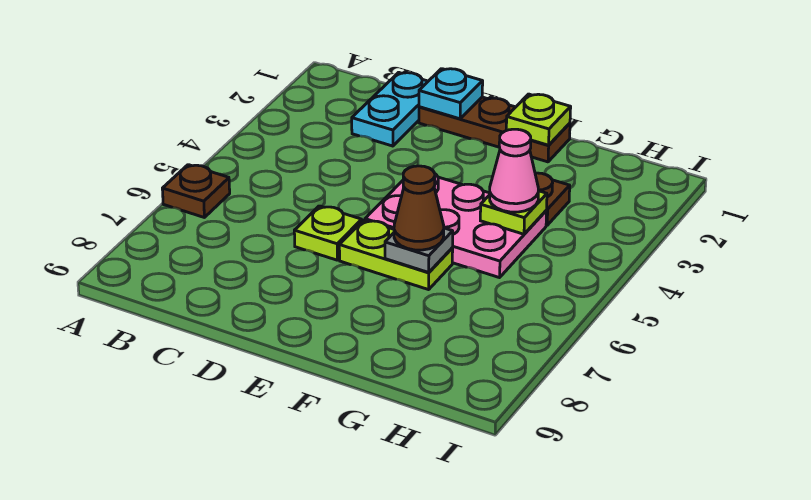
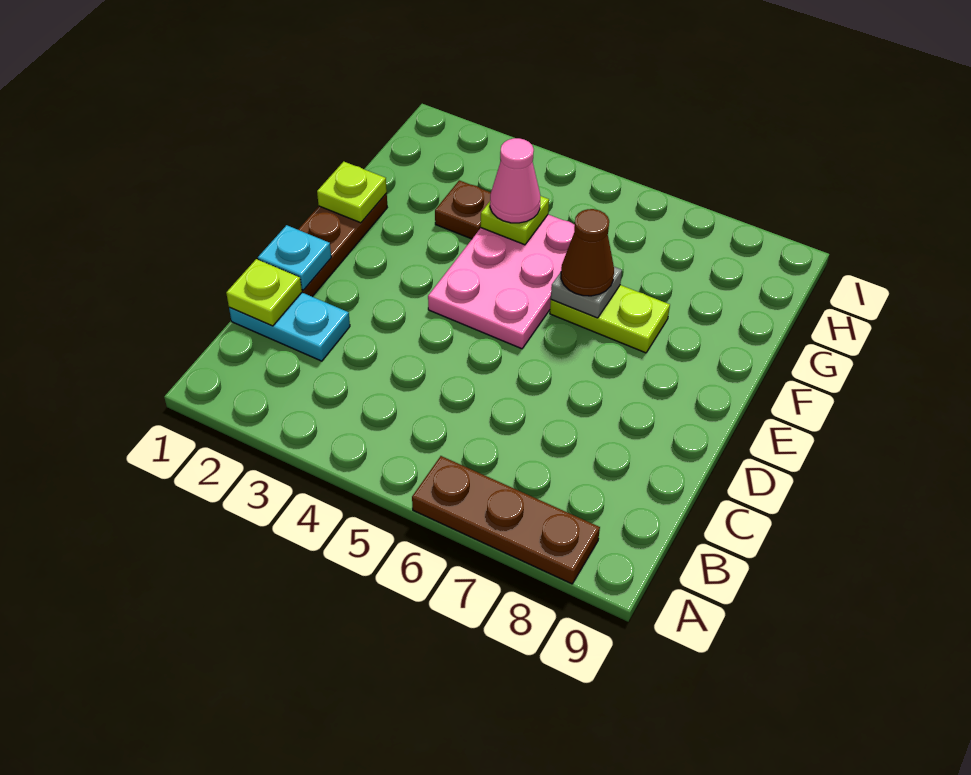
brown plate A6 level 1 -> brown plate A6:A8 level 1
lime plate D6 level 1 -> lime plate C1 level 2
lime plate E6:F6 level 1 -> lime plate F6:F7 level 1

